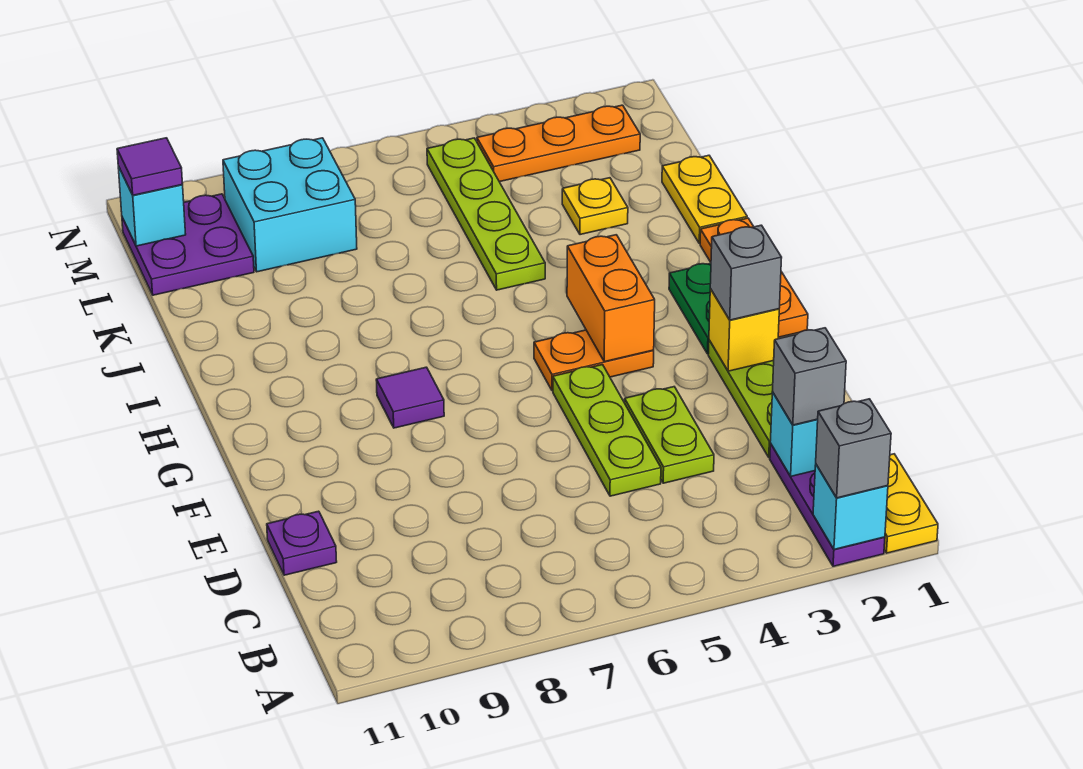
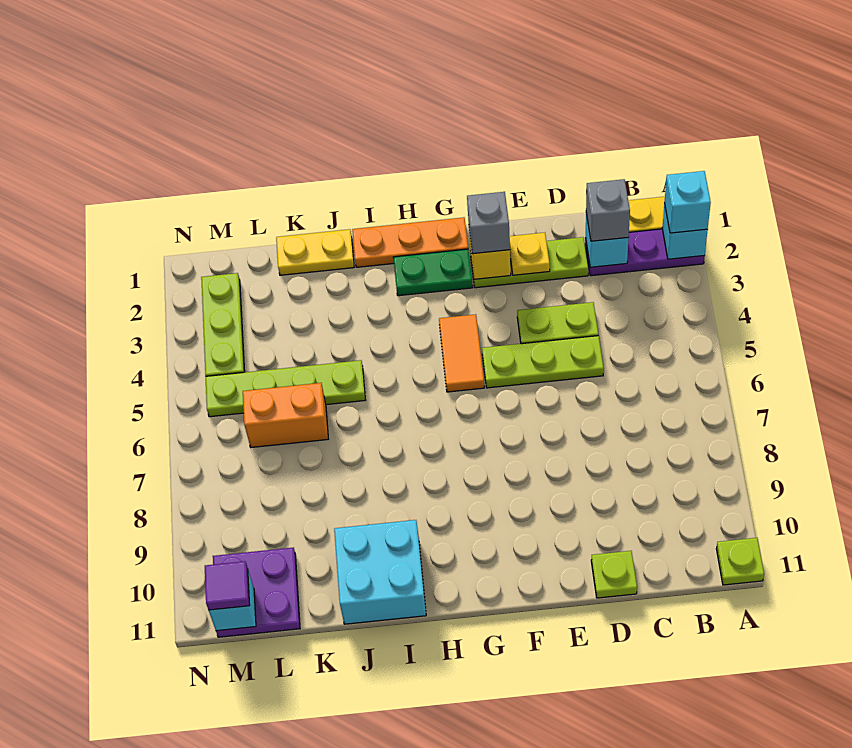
grey brick A2 level 3 -> cyan brick A2 level 3
none -> lime plate A11 level 1
purple plate D11 level 1 -> lime plate D11 level 1
orange plate G4:G5 level 1 -> orange tile G4:G5 level 1
orange brick G4:H4 level 2 -> orange brick K6:L6 level 1
purple tile G8 level 1 -> none
yellow plate K3 level 1 -> yellow plate E2 level 2
cyan brick L8:M9 level 1 -> cyan brick I10:J11 level 1
orange plate M2:M4 level 1 -> lime plate M2:M4 level 1

